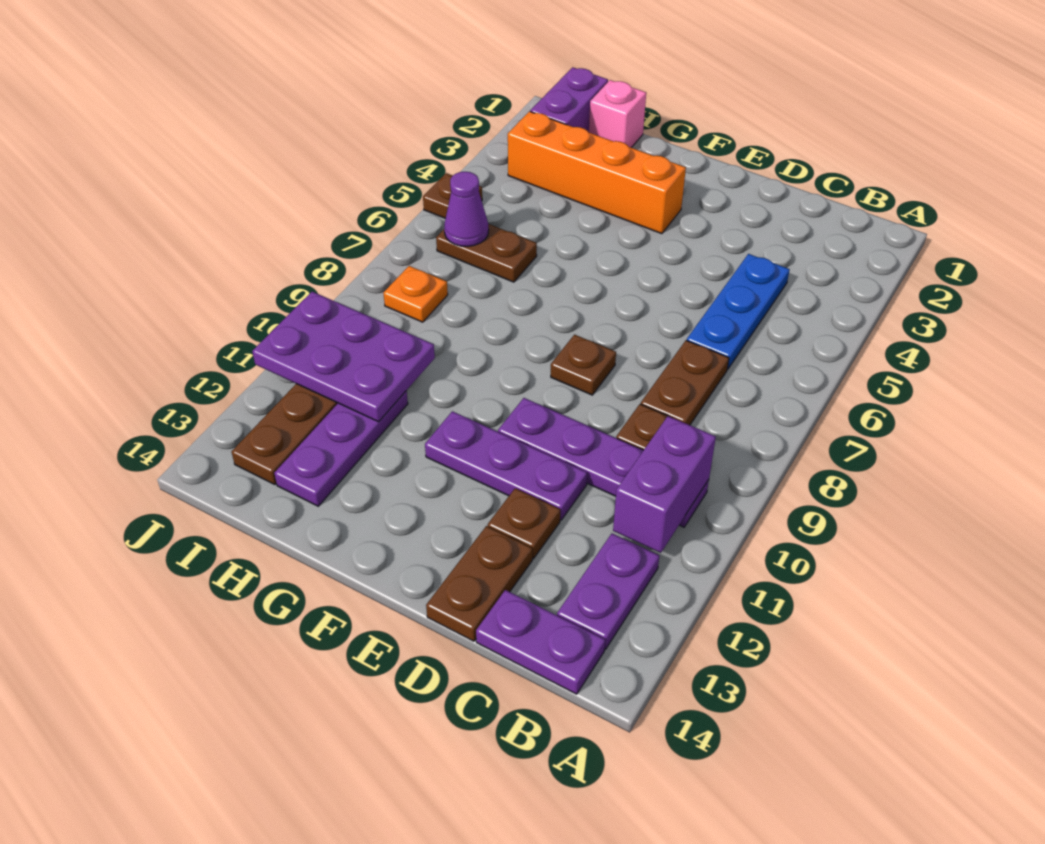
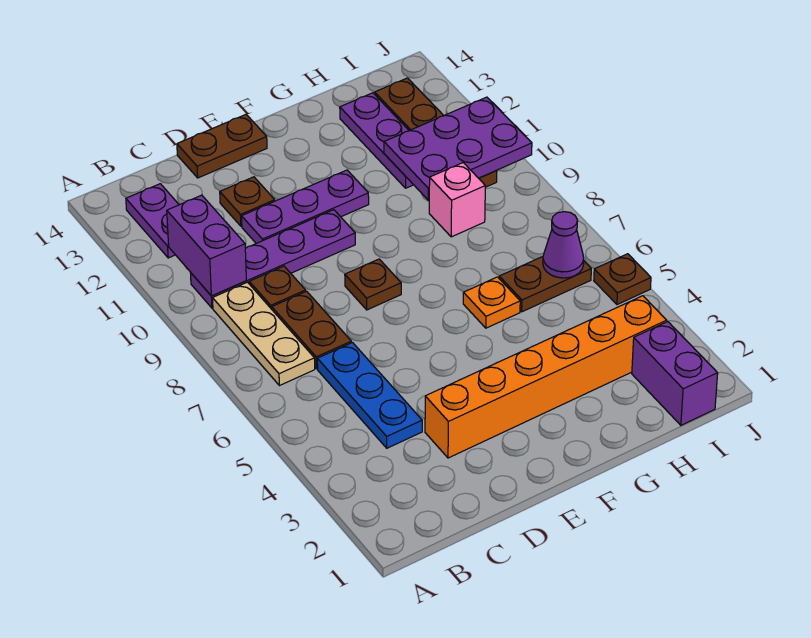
none -> tan plate B7:B9 level 1
purple plate B14:C14 level 1 -> none
brown plate D13:D14 level 1 -> brown plate D14:E14 level 1
orange brick F3:I3 level 1 -> orange brick D3:I3 level 1
pink brick H1 level 1 -> pink brick H9 level 1
orange plate I8 level 1 -> orange plate G6 level 1

